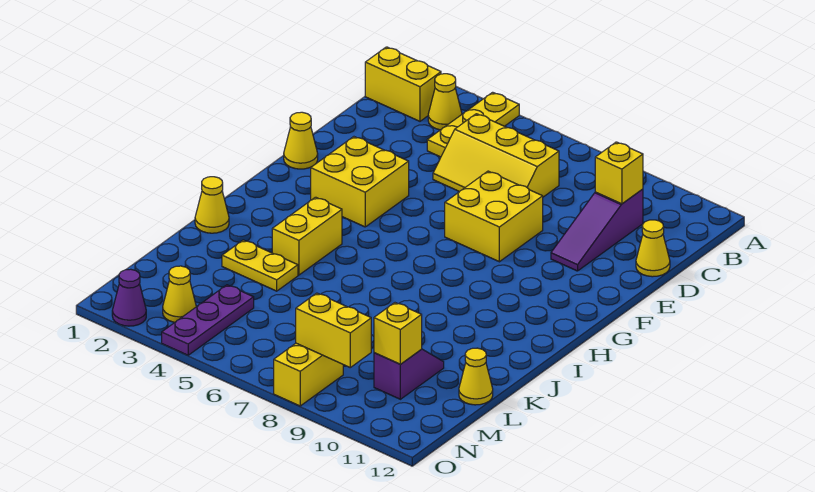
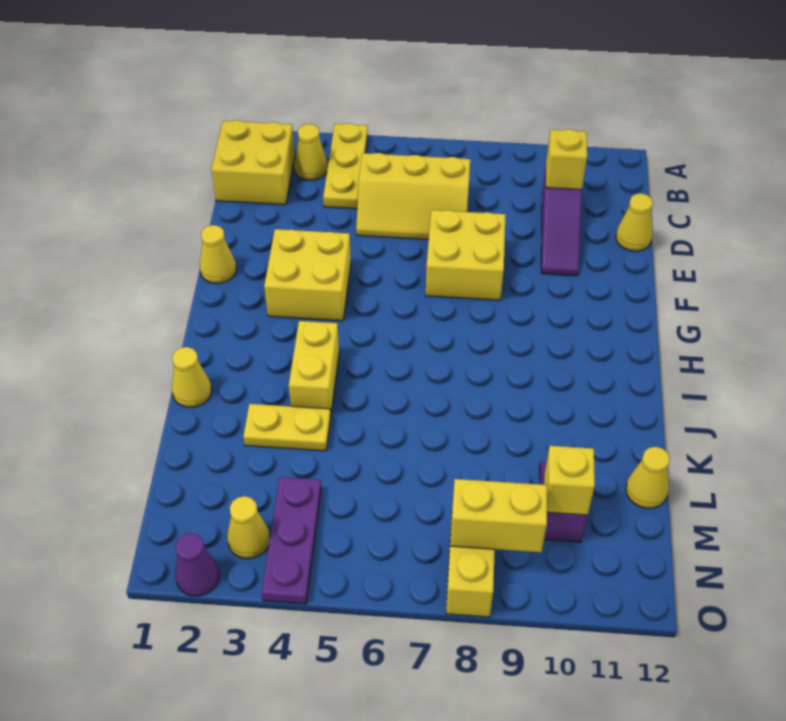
yellow brick B1:B2 level 1 -> yellow brick B1:C2 level 1

